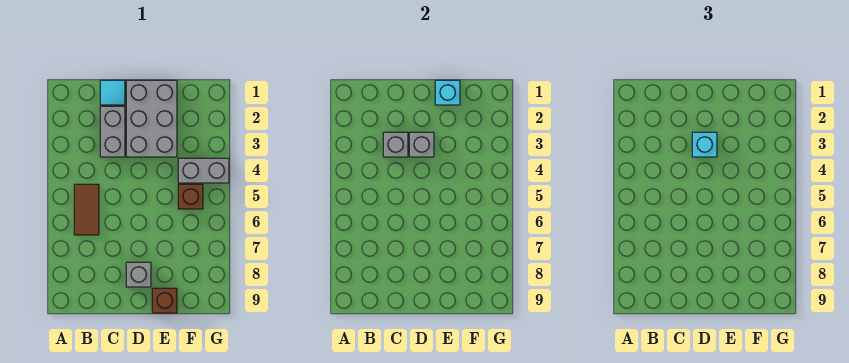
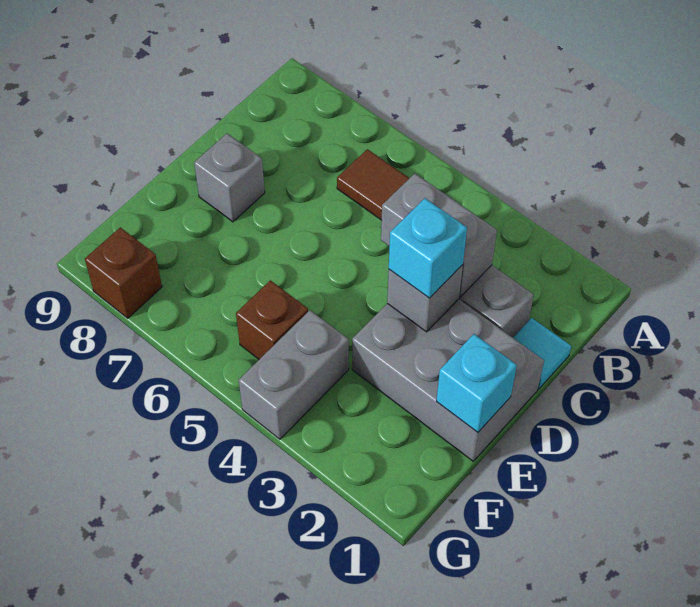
grey brick C3 level 2 -> grey brick C3:C4 level 2
brown brick E9 level 1 -> brown brick G8 level 1

